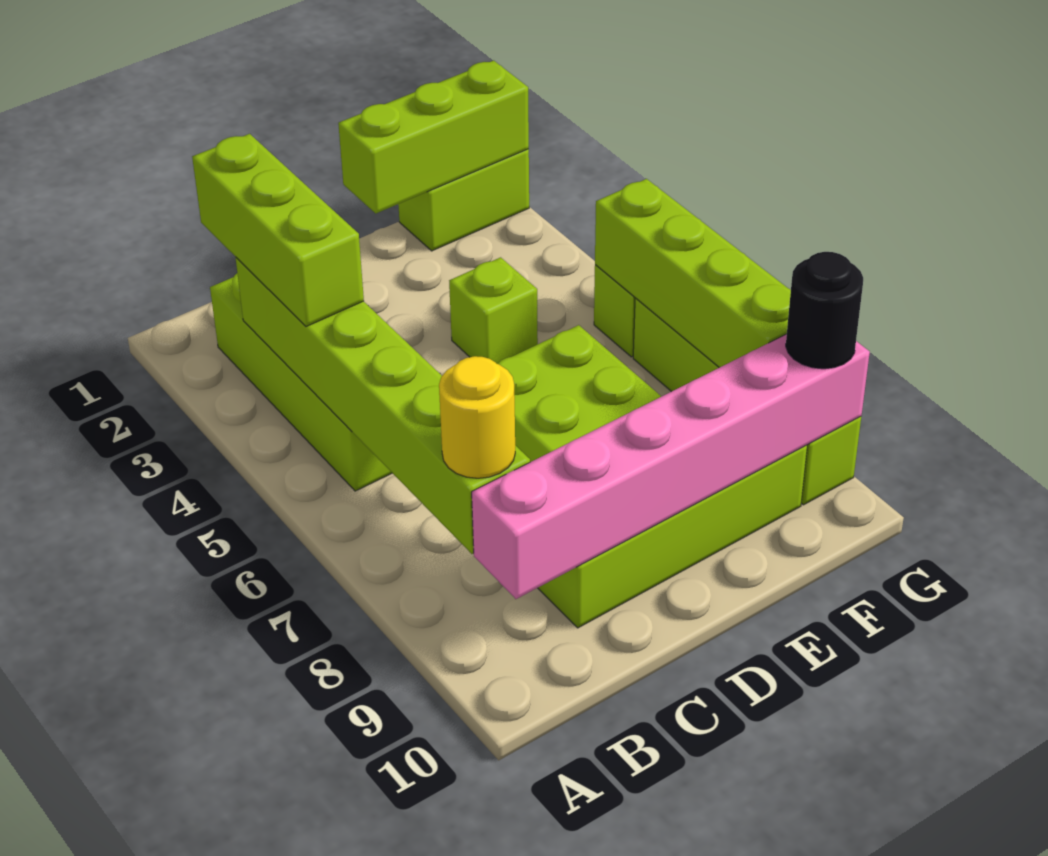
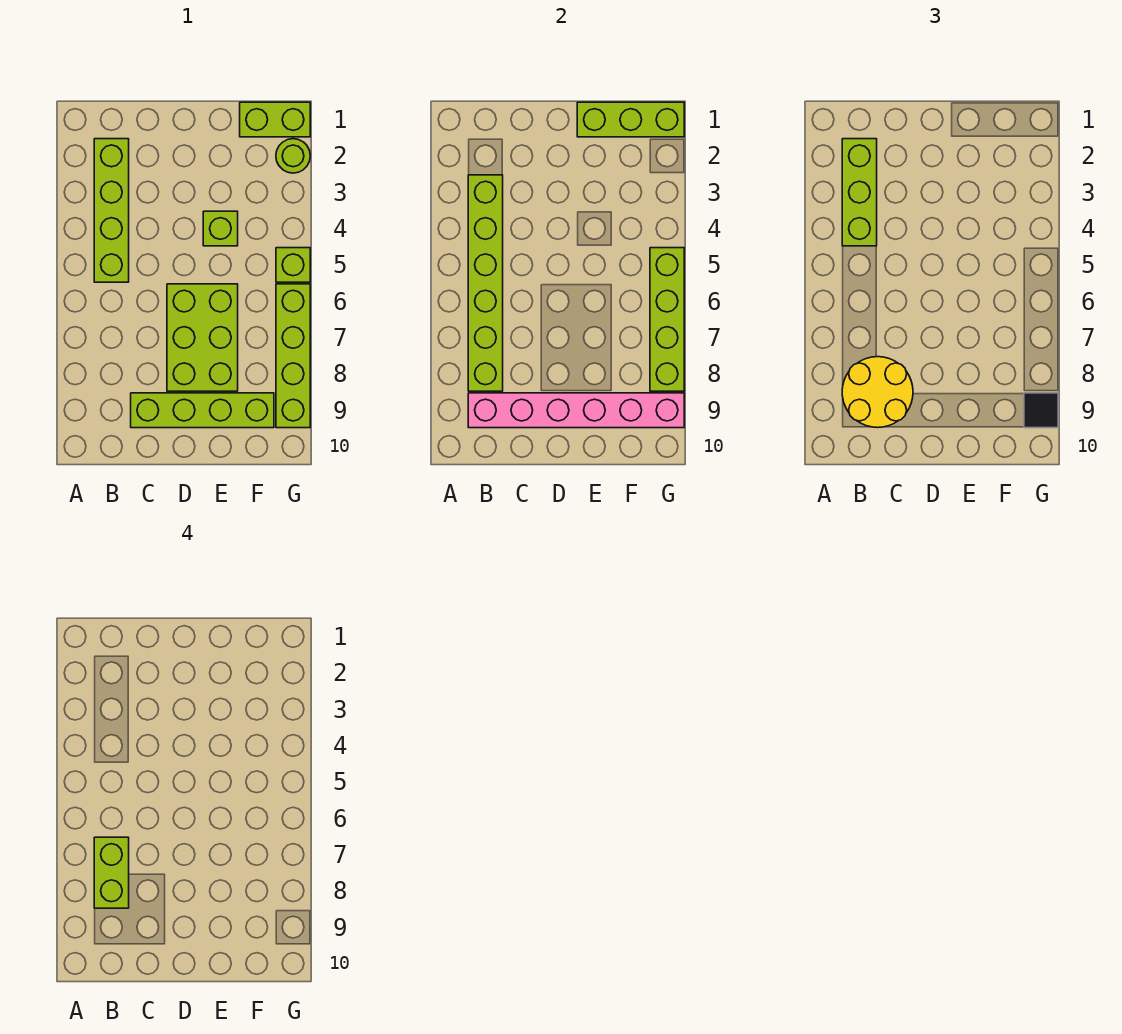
none -> lime brick B7:B8 level 4
yellow round brick B8 level 3 -> yellow round brick B8:C9 level 3
none -> lime round brick G2 level 1
black round brick G9 level 3 -> black tile G9 level 3

